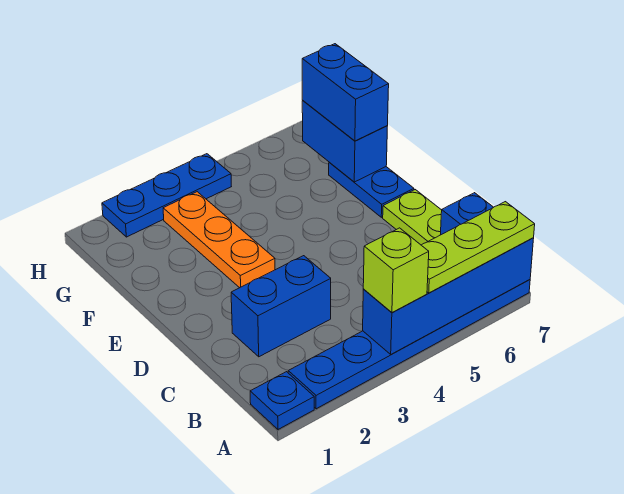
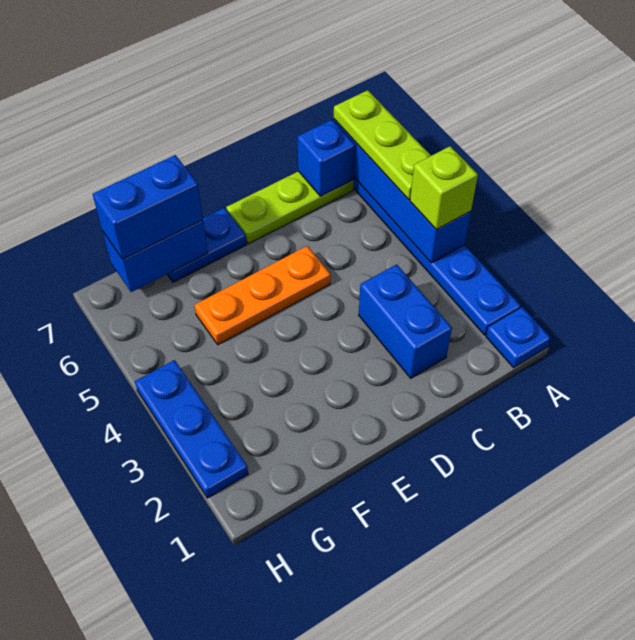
orange plate E3:G3 level 1 -> orange plate D5:F5 level 1

